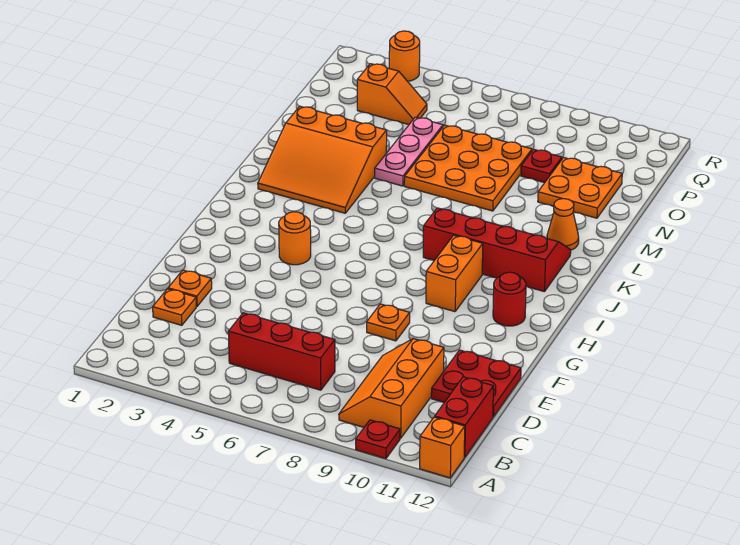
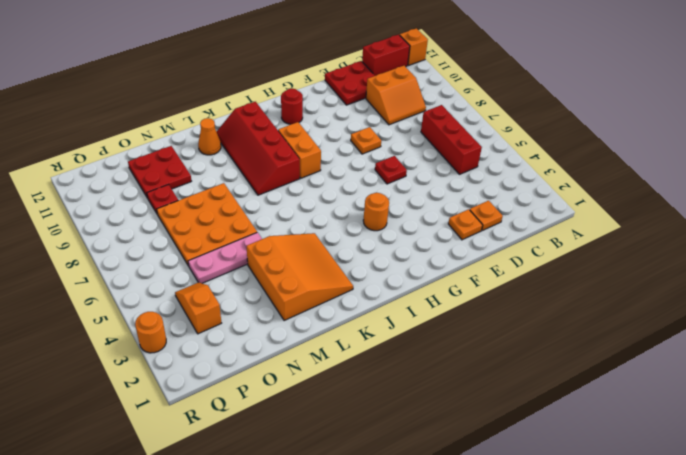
red plate A10 level 1 -> red plate F6 level 1
orange slope B9:D10 level 1 top 10 -> orange slope C9:D10 level 1 top 10
orange brick H9:I9 level 1 -> orange brick I8:I9 level 1
orange plate N10:O11 level 1 -> red plate N10:O11 level 1

